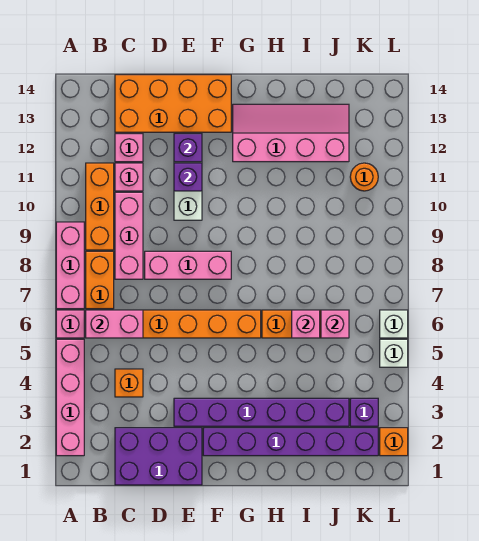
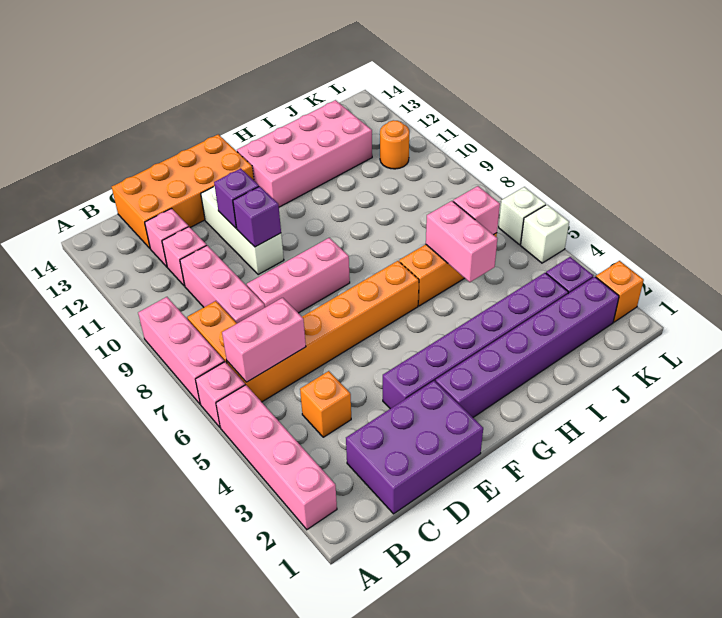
orange brick B9:B11 level 1 -> none
purple brick E12 level 2 -> purple brick E10 level 2
pink slope G12:J13 level 1 top 12 -> pink brick G12:J13 level 1
pink brick I6 level 2 -> pink brick I5:I6 level 2

